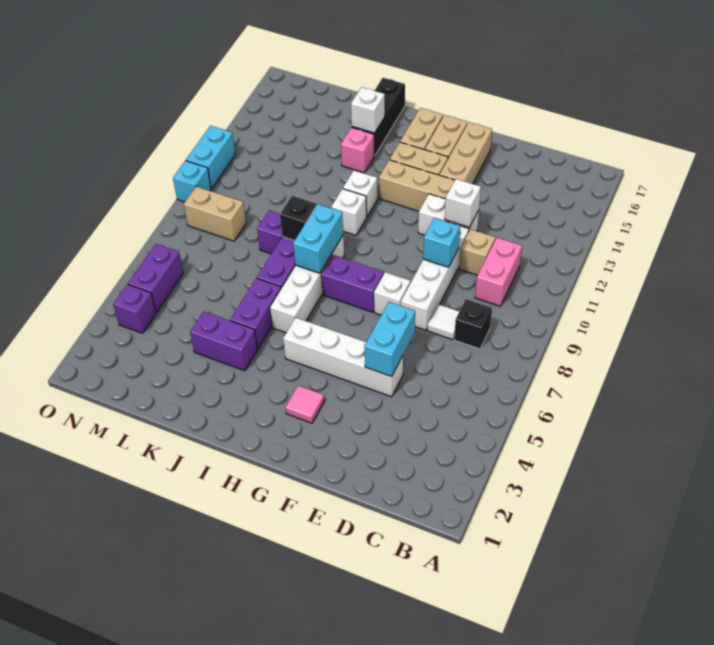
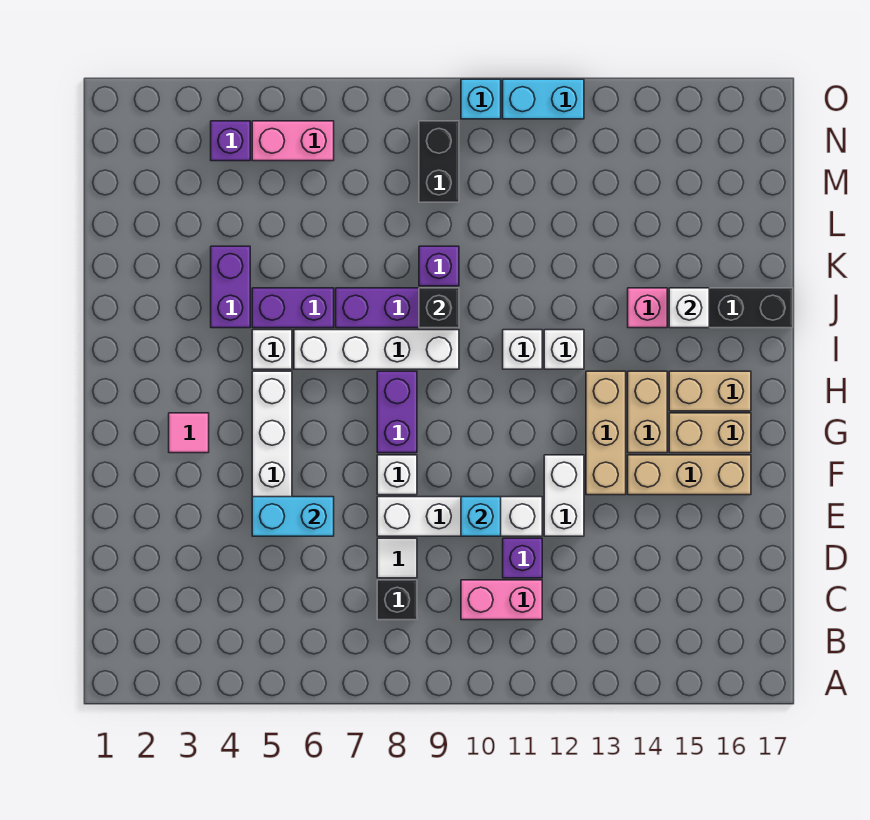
tan brick D11 level 1 -> purple brick D11 level 1
white brick E12 level 2 -> white brick I5 level 1
cyan brick I8:I9 level 2 -> none
tan brick M9:N9 level 1 -> black brick M9:N9 level 1
purple brick N5:N6 level 1 -> pink brick N5:N6 level 1

